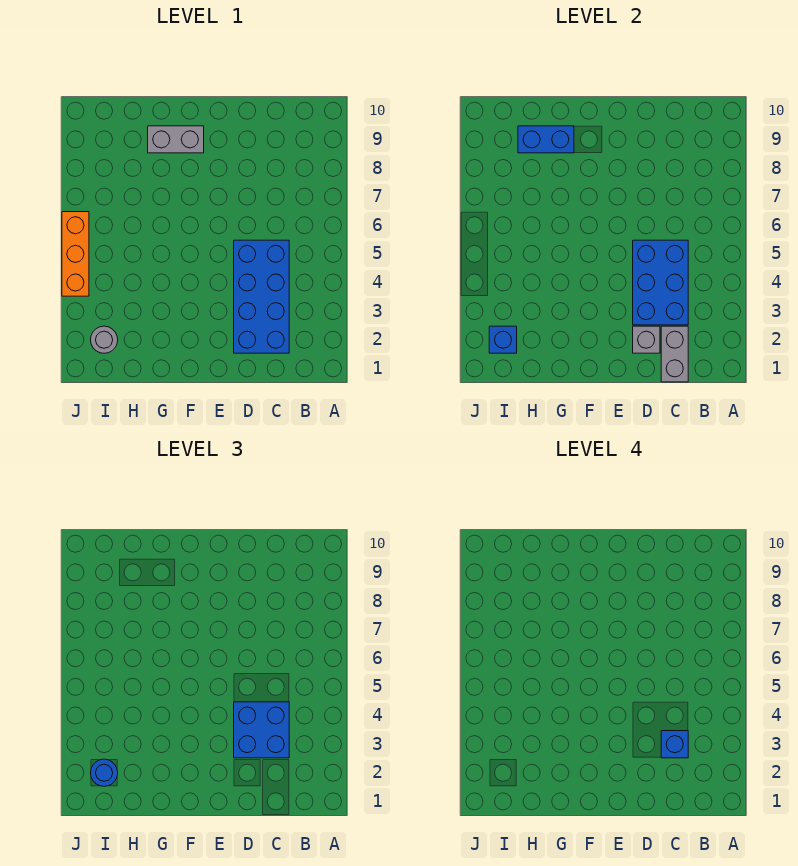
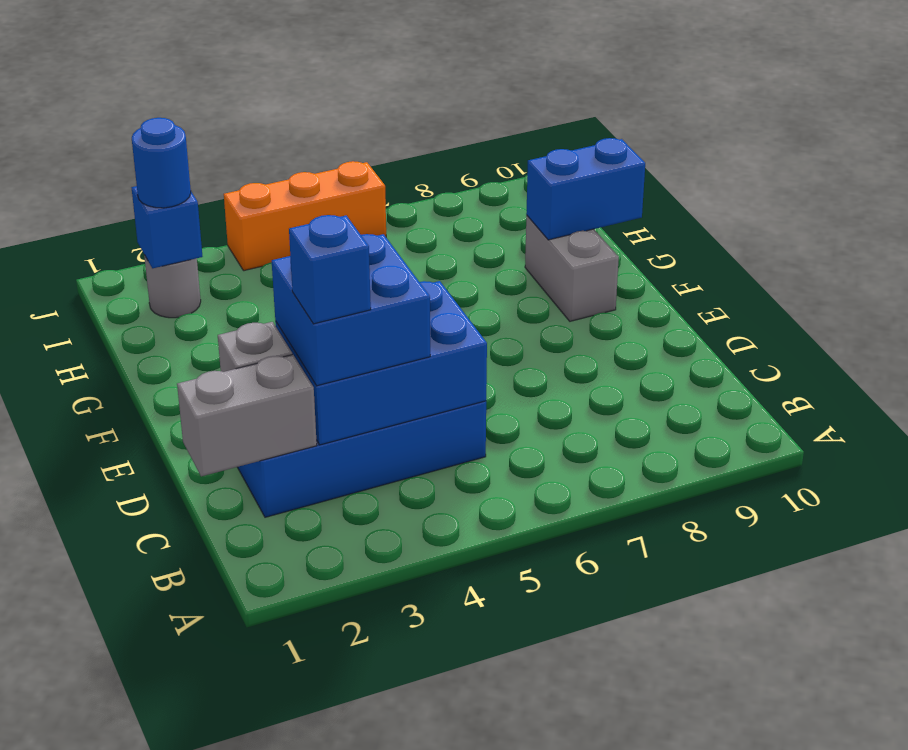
blue brick G9:H9 level 2 -> blue brick G9:G10 level 2

